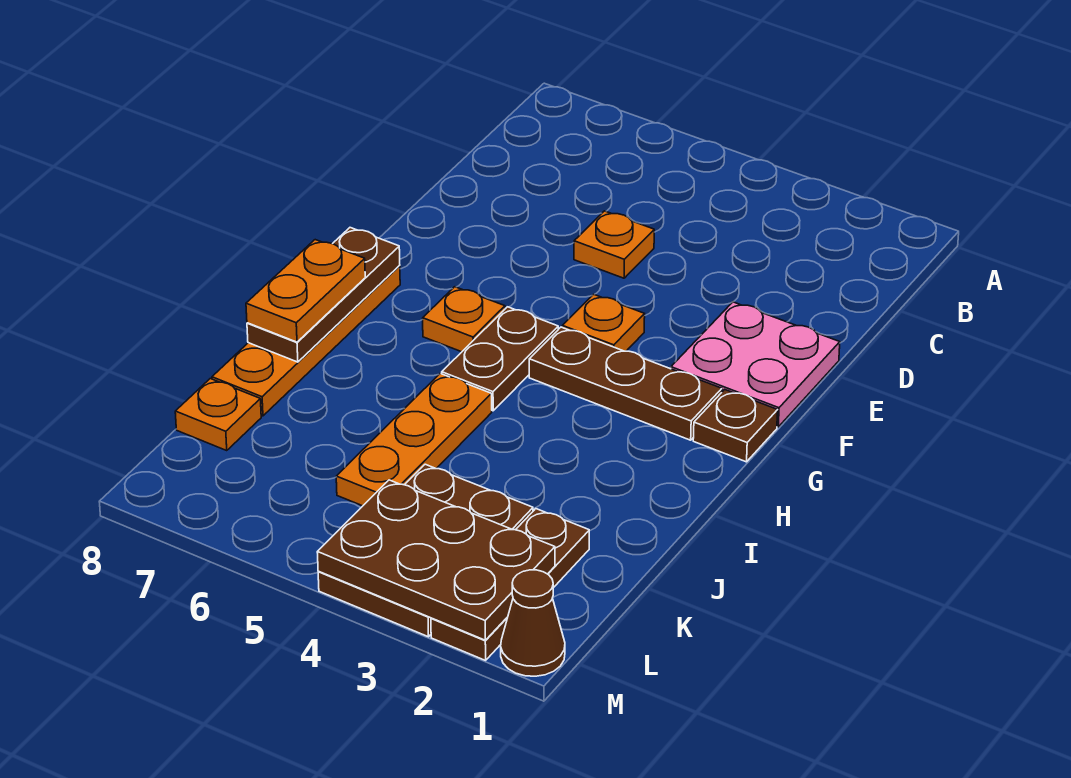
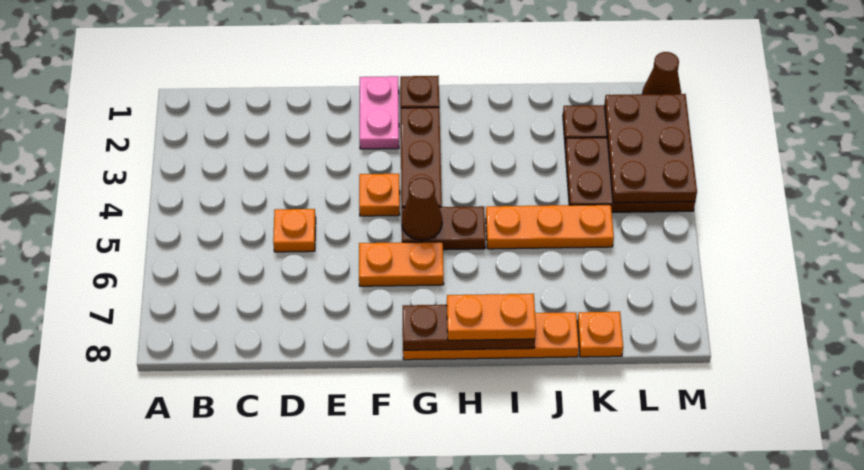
pink plate E1:F2 level 1 -> pink plate F1:F2 level 1
none -> brown cone G5 level 2
orange plate G6 level 1 -> orange plate F6:G6 level 1

